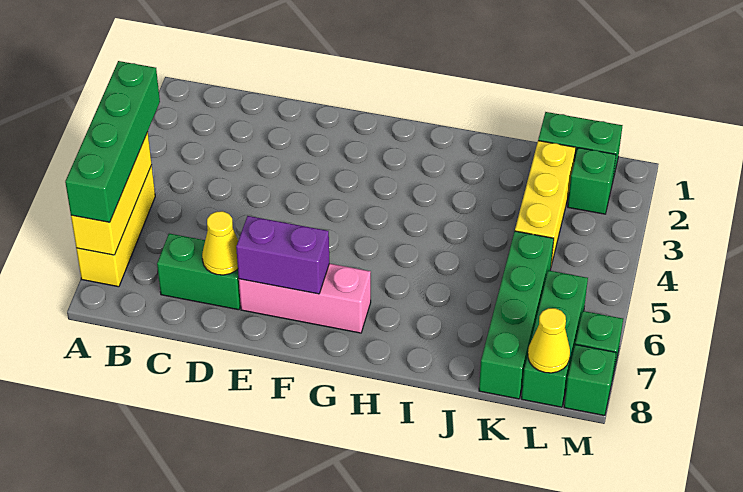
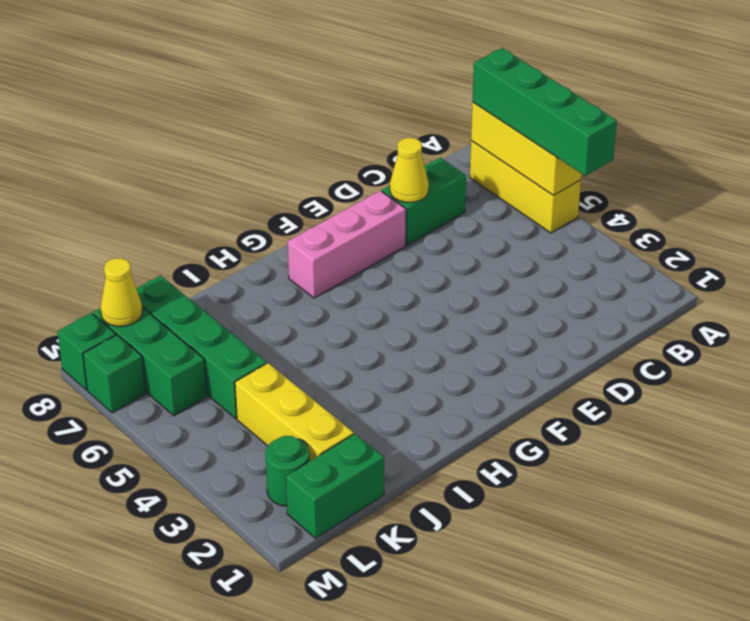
purple brick E7:F7 level 2 -> none
green brick L2 level 1 -> green round brick L2 level 1

